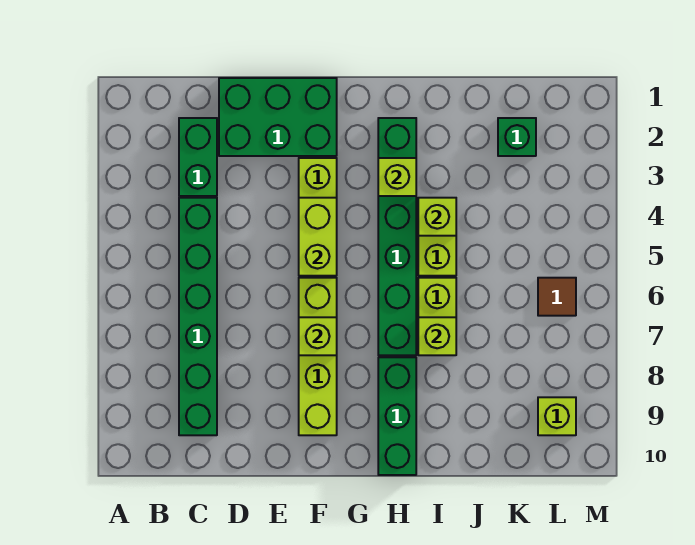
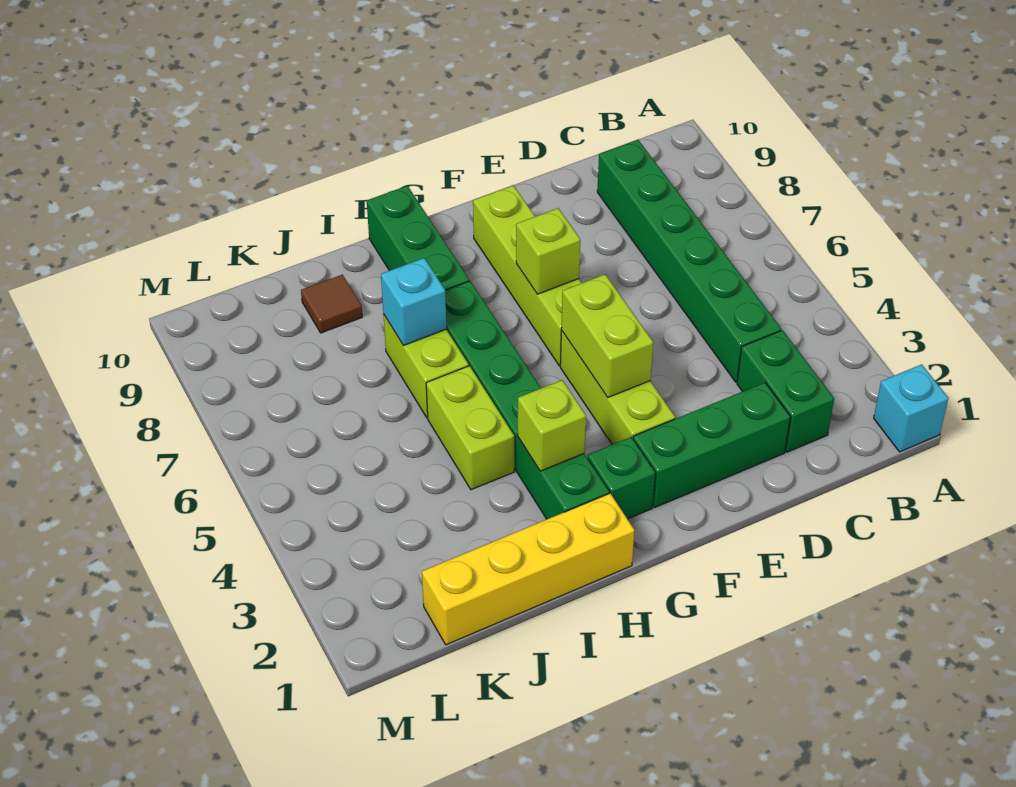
none -> cyan brick A1 level 1
green brick D1:F2 level 1 -> green brick D2:F2 level 1
none -> yellow brick H1:K1 level 1
lime brick I4 level 2 -> none
lime brick I7 level 2 -> cyan brick I7 level 2
green brick K2 level 1 -> green brick G2 level 1
brown tile L6 level 1 -> brown tile J9 level 1
lime brick L9 level 1 -> none

